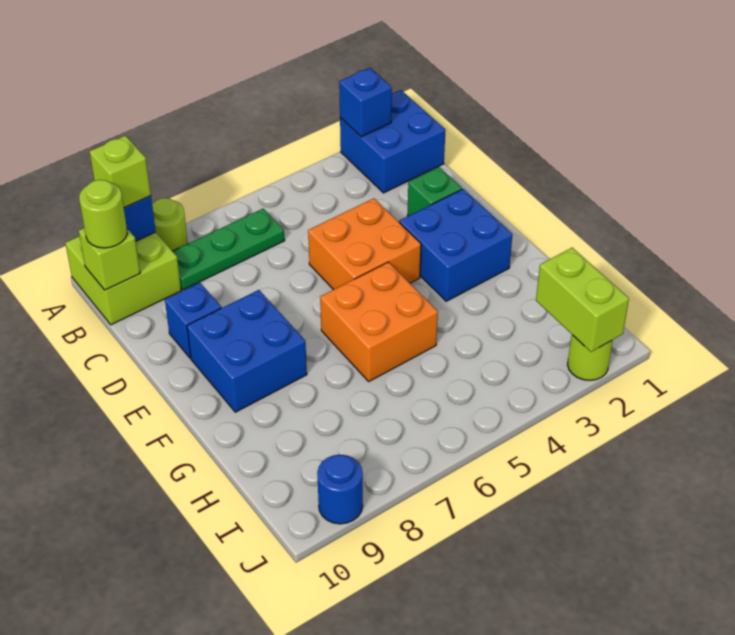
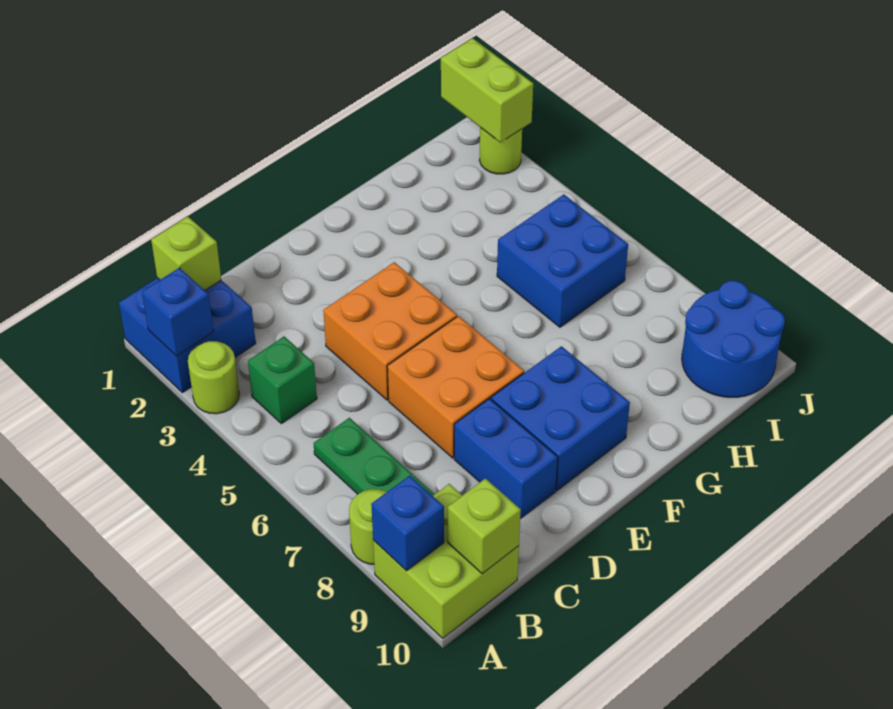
lime brick A9 level 3 -> lime brick B1 level 2
lime round brick B10 level 3 -> lime round brick A3 level 1
green brick D2 level 1 -> green brick B4 level 1
blue brick D9 level 1 -> blue brick D8:D9 level 1
blue brick E2:F3 level 1 -> blue brick H5:I6 level 1
orange brick F5:G6 level 1 -> orange brick D6:E7 level 1
lime brick I2:J2 level 2 -> lime brick J1:J2 level 2
blue round brick J9 level 1 -> blue round brick I9:J10 level 1

